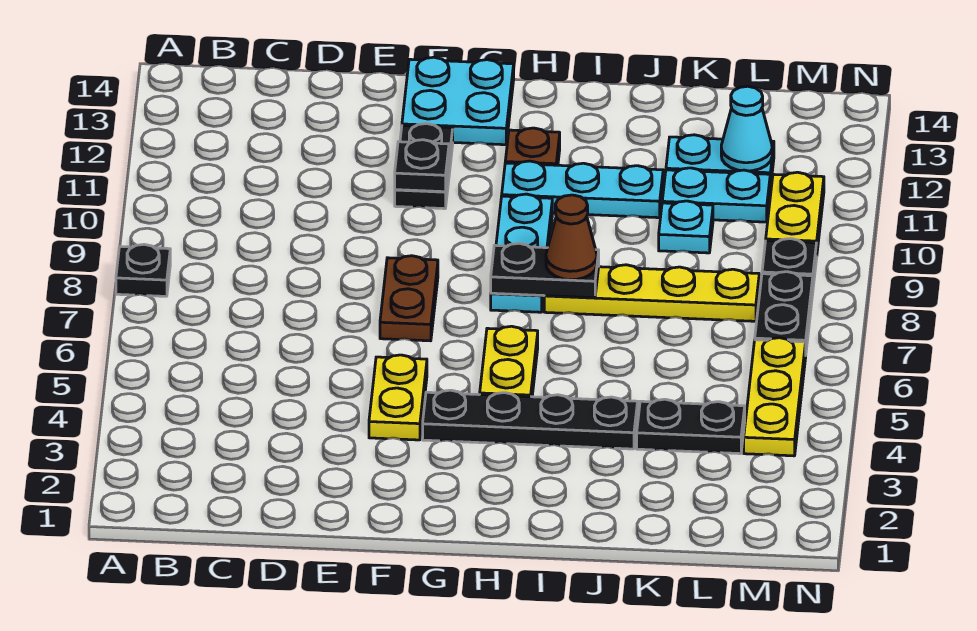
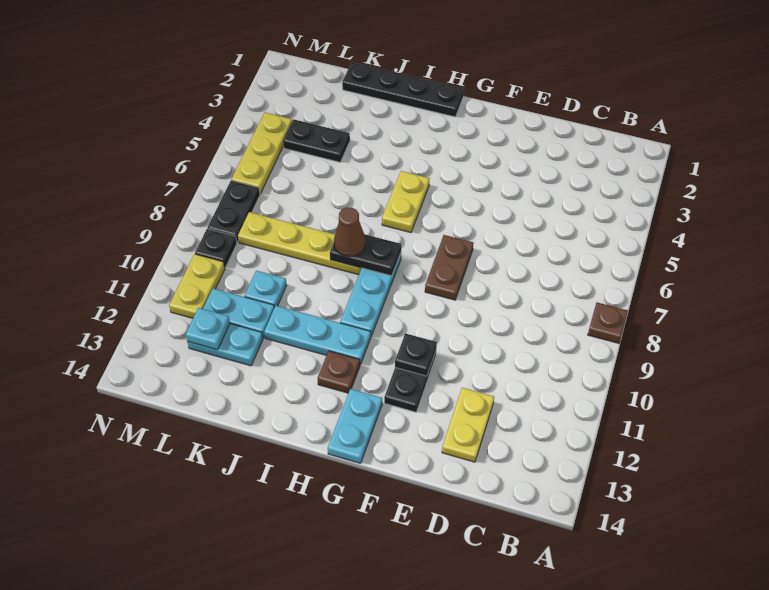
black plate A8 level 1 -> brown plate A8 level 1
yellow plate F4:F5 level 1 -> yellow plate D12:D13 level 1
cyan plate F13:G14 level 1 -> cyan plate G13:G14 level 1
black plate G4:J4 level 1 -> black plate H1:K1 level 1
cyan cone L12 level 2 -> cyan plate L12 level 2

